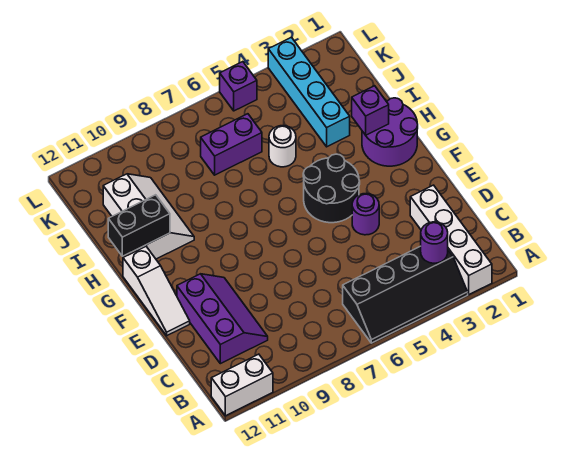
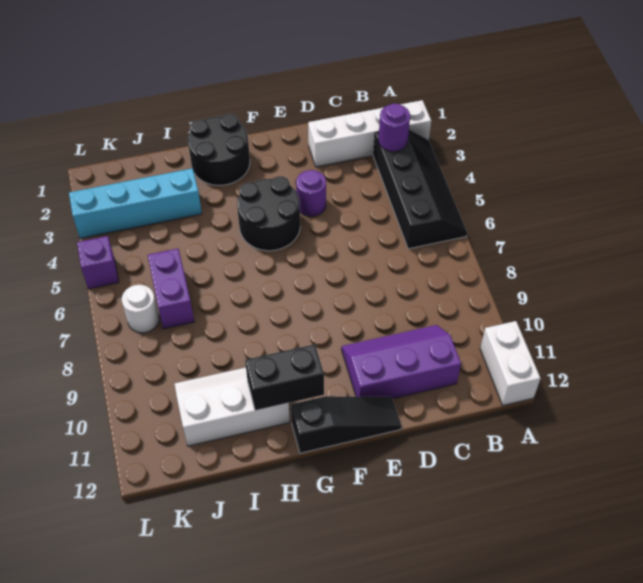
white slope E12:G12 level 1 top G -> black slope E12:G12 level 1 top G
purple round brick G1:H2 level 1 -> black round brick G1:H2 level 1
purple brick H2 level 2 -> none
black brick H11:H12 level 2 -> black brick G11:H11 level 2
white round brick I5 level 1 -> white round brick K7 level 1

